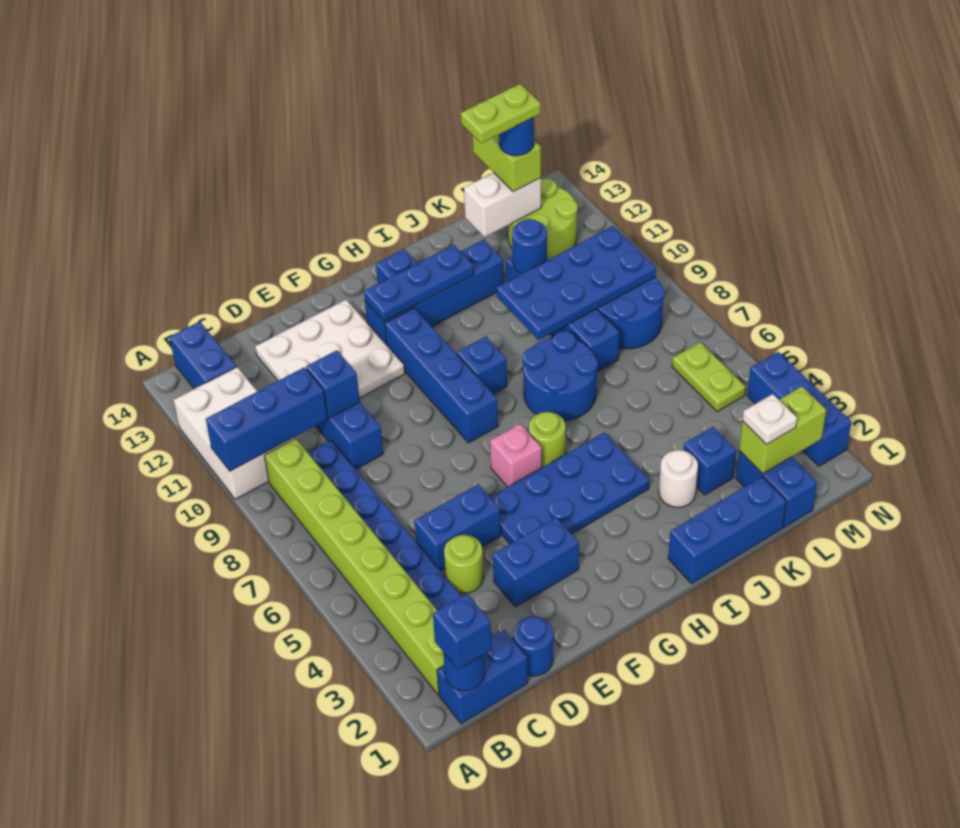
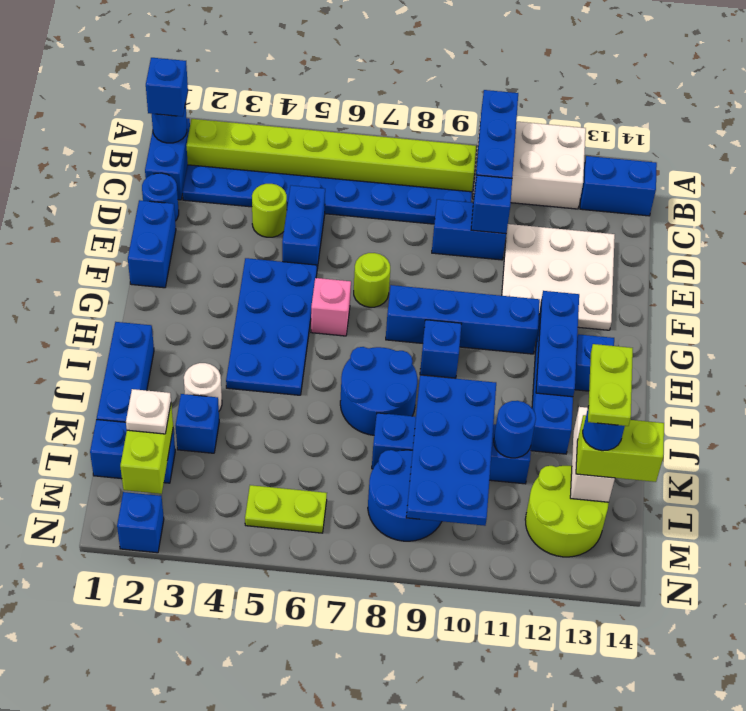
blue brick E3:F3 level 1 -> blue brick E1:F1 level 1
lime round brick H6 level 1 -> lime round brick F7 level 1
blue brick N2:N4 level 1 -> blue brick N2 level 1

